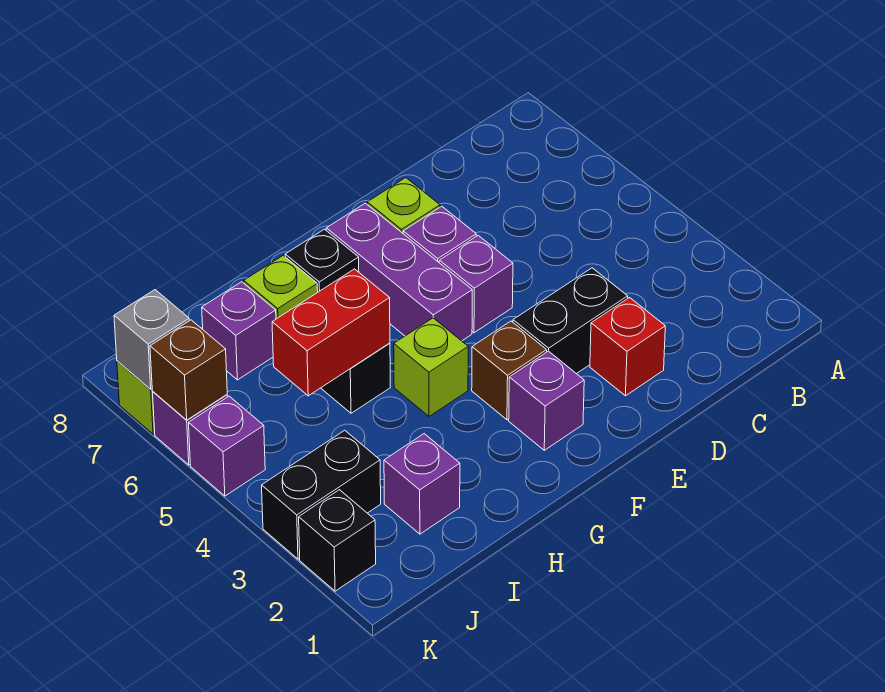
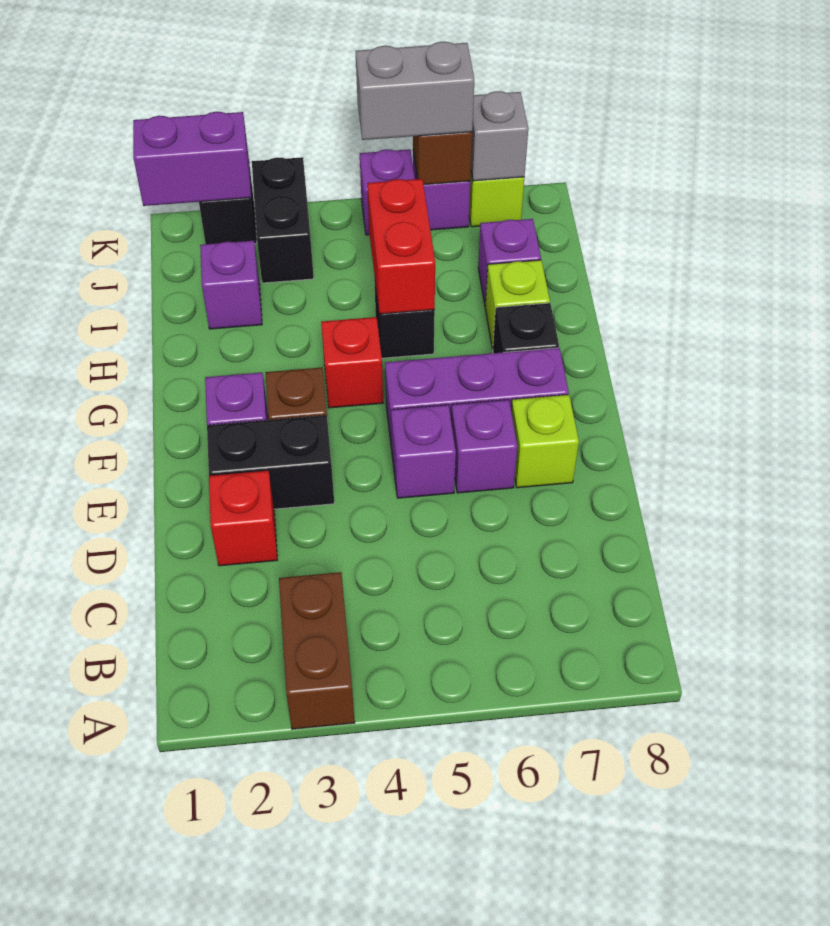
none -> brown brick A3:B3 level 1
black brick D3:E3 level 1 -> black brick E2:E3 level 1
lime brick G4 level 1 -> red brick G4 level 1
none -> purple brick K1:K2 level 2
none -> grey brick K5:K6 level 3

